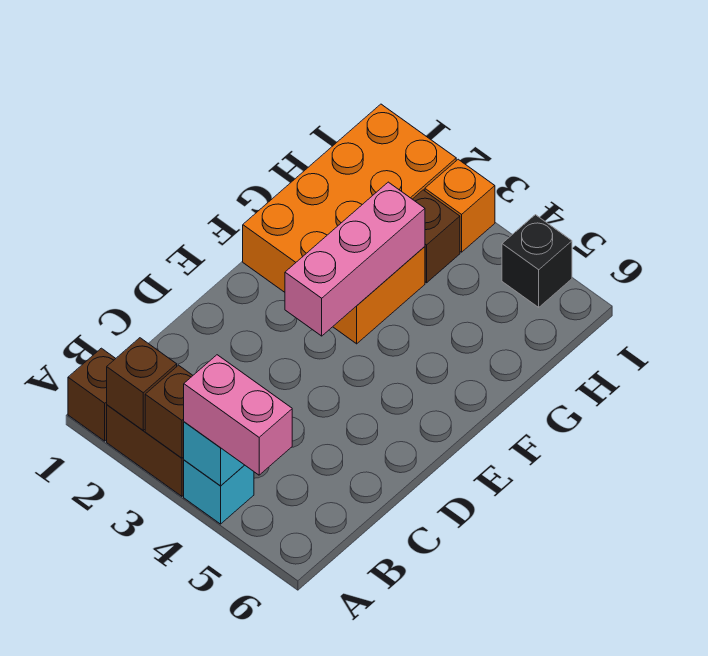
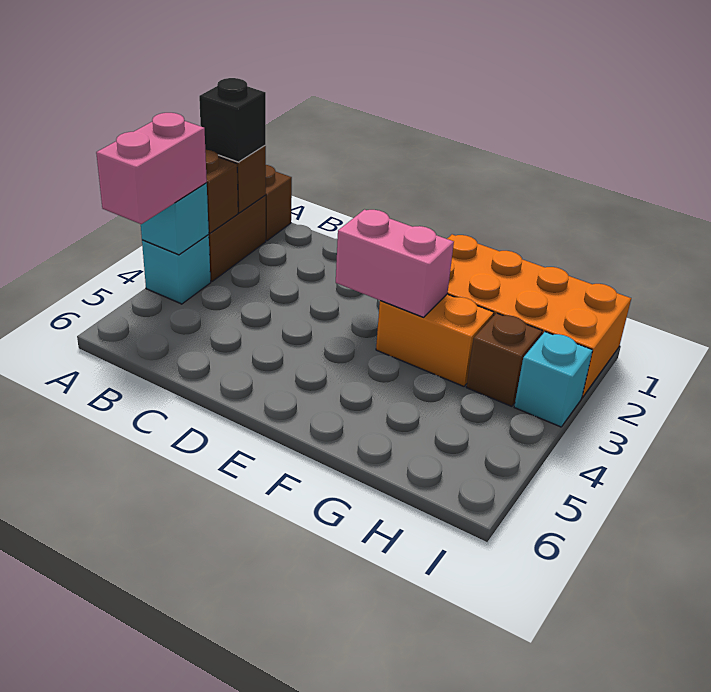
pink brick E3:G3 level 2 -> pink brick E3:F3 level 2
orange brick I3 level 1 -> cyan brick I3 level 1
black brick I5 level 1 -> black brick A2 level 3

